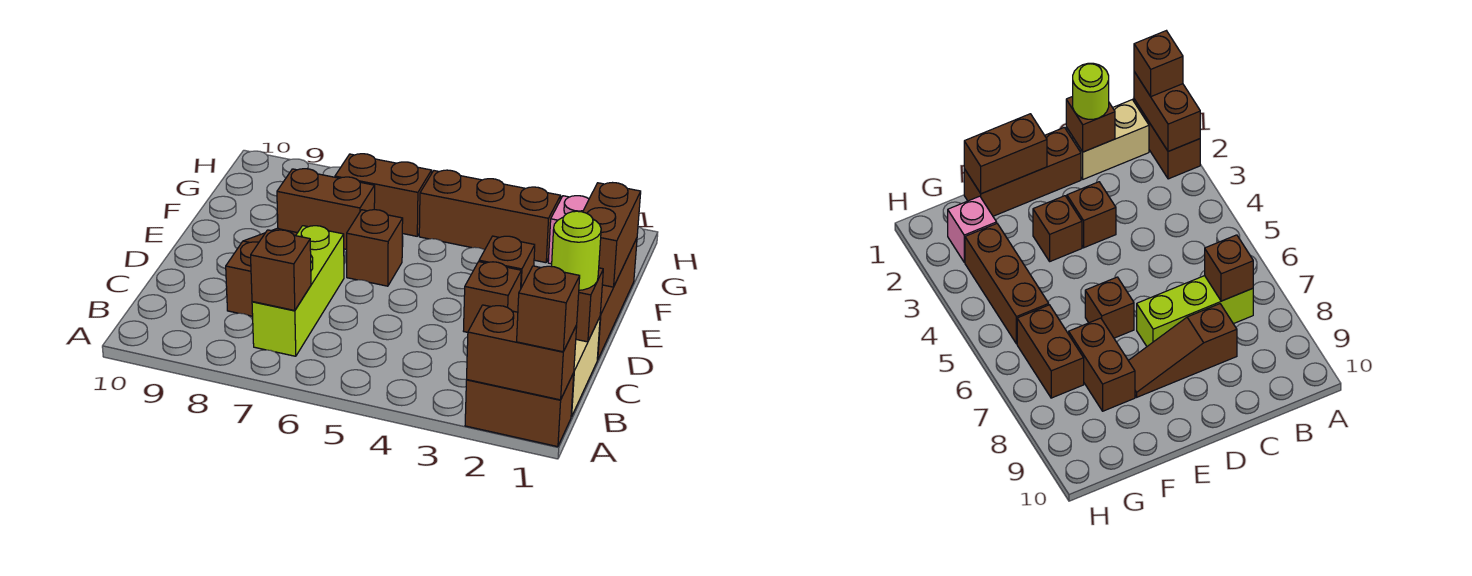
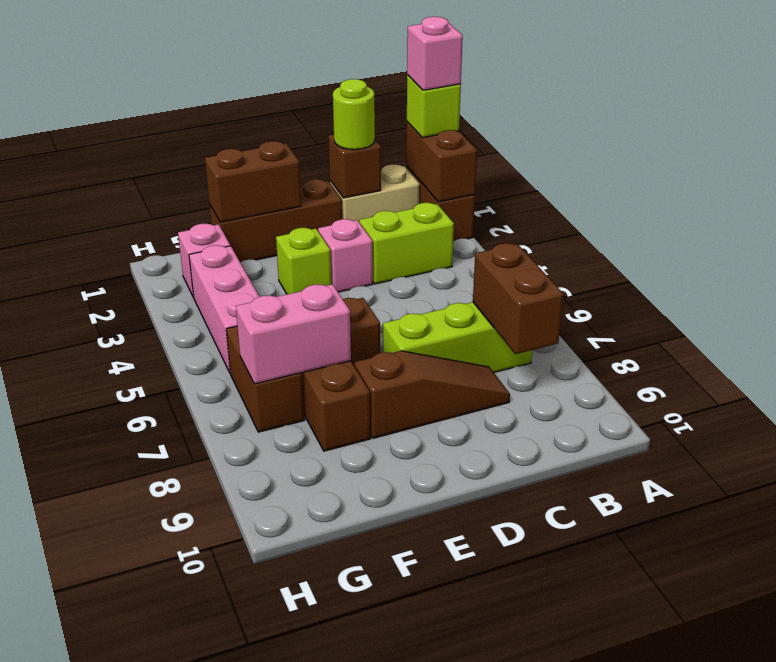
brown brick A1 level 3 -> lime brick A1 level 3
none -> pink brick A1 level 4
none -> lime brick B3:C3 level 1
brown brick B7 level 2 -> brown brick B7:B8 level 2
brown slope C8:E8 level 1 top C -> brown slope C8:E8 level 1 top E
brown brick D3 level 1 -> pink brick D3 level 1
brown brick E3 level 1 -> lime brick E3 level 1
none -> pink brick F7:G7 level 2
brown brick G3:G5 level 1 -> pink brick G3:G5 level 1

